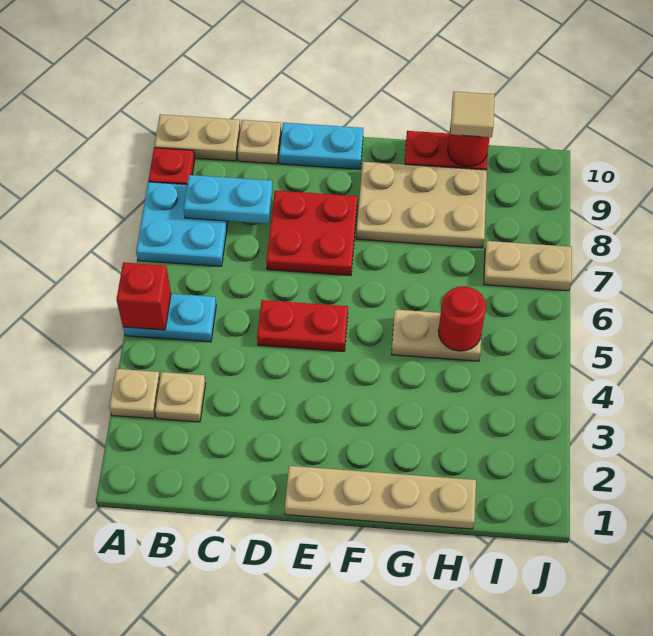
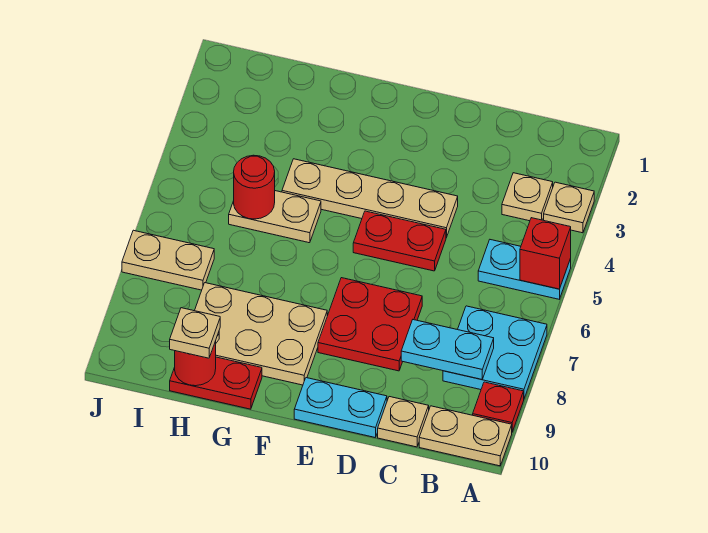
tan plate E1:H1 level 1 -> tan plate D4:G4 level 1
tan tile H10 level 3 -> tan plate H10 level 3

